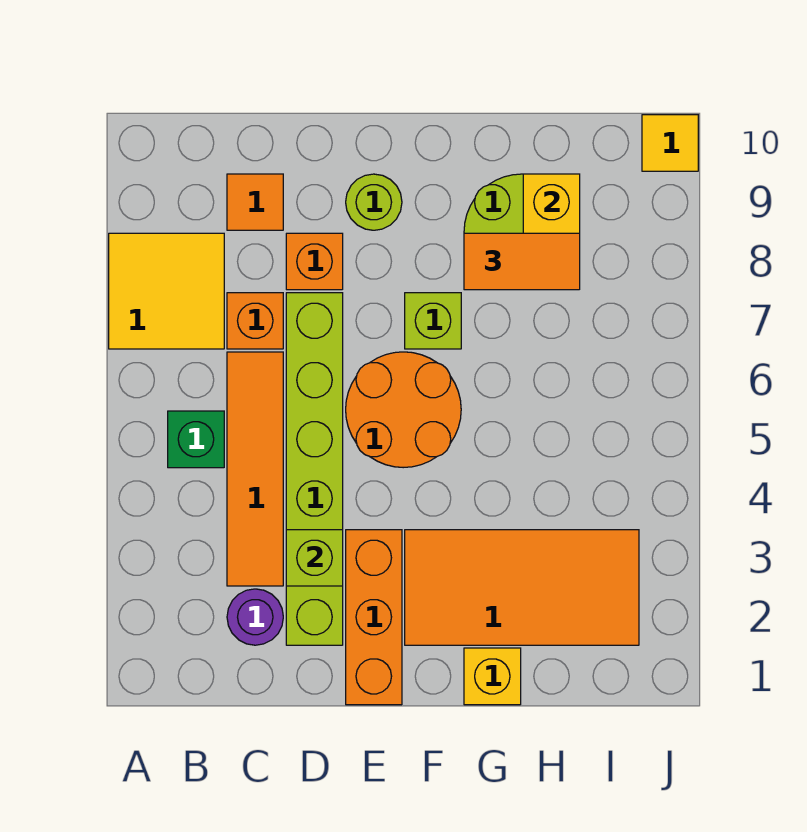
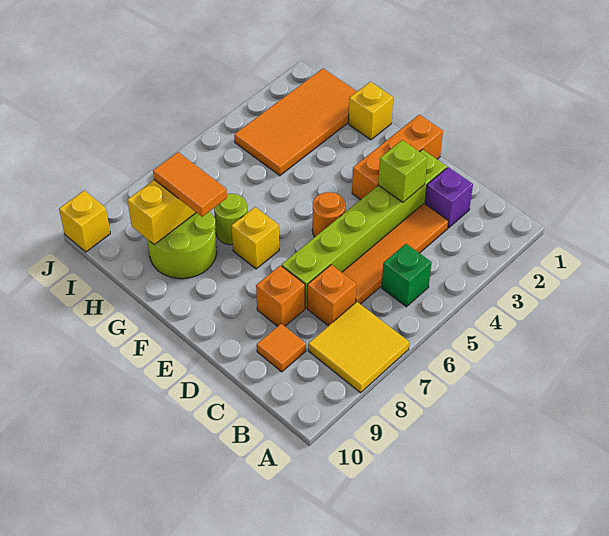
purple round brick C2 level 1 -> purple brick C2 level 1
orange round brick E5:F6 level 1 -> orange round brick E5 level 1
lime round brick E9 level 1 -> lime round brick G7 level 1
orange tile F2:I3 level 1 -> orange tile H1:I4 level 1
lime brick F7 level 1 -> yellow brick F7 level 1
yellow tile J10 level 1 -> yellow brick J10 level 1

